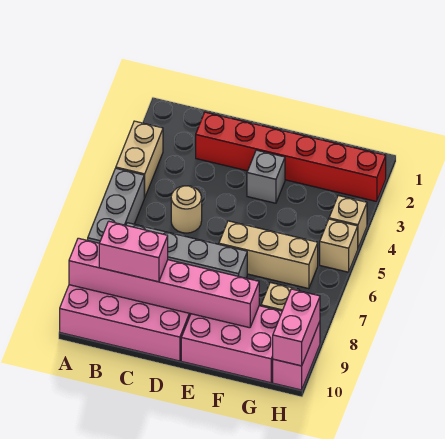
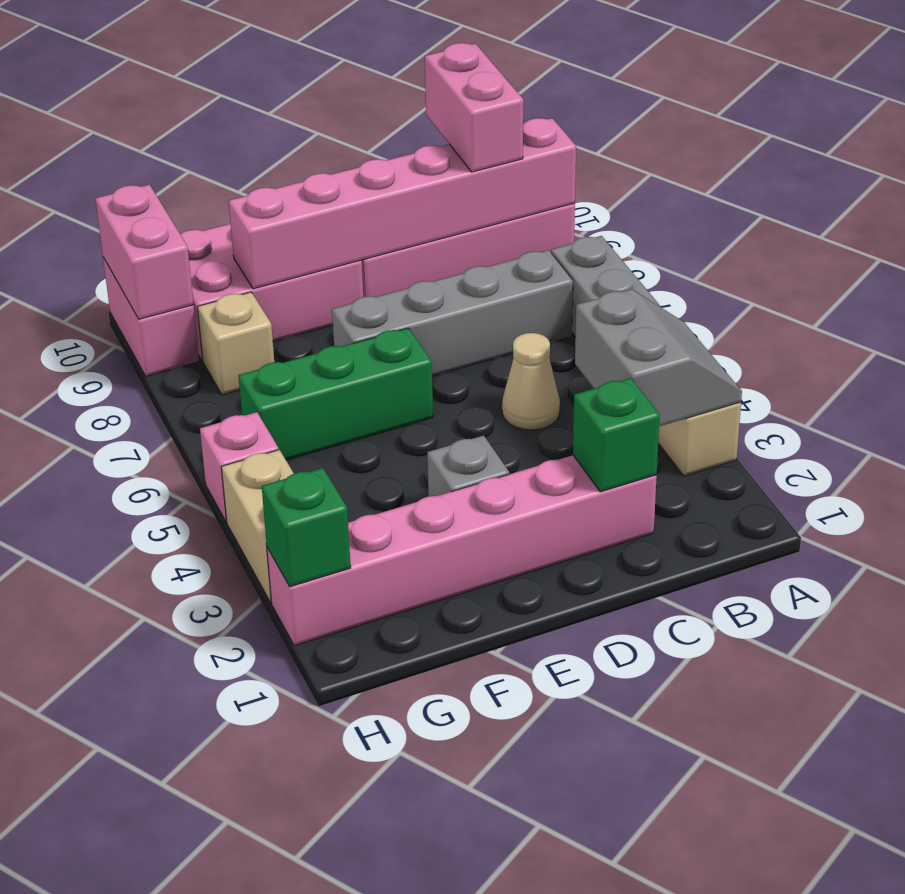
none -> grey slope A3:B4 level 2 top B
pink brick B9:C9 level 3 -> pink brick B9:B10 level 3
red brick C2:H2 level 1 -> pink brick C2:H2 level 1
none -> green brick C2 level 2
tan round brick C5 level 1 -> tan cone C5 level 1
tan brick E6:G6 level 1 -> green brick E6:G6 level 1
none -> green brick H2 level 2
tan brick H4 level 1 -> tan brick H3:H4 level 1
tan brick H5 level 1 -> pink brick H5 level 1

